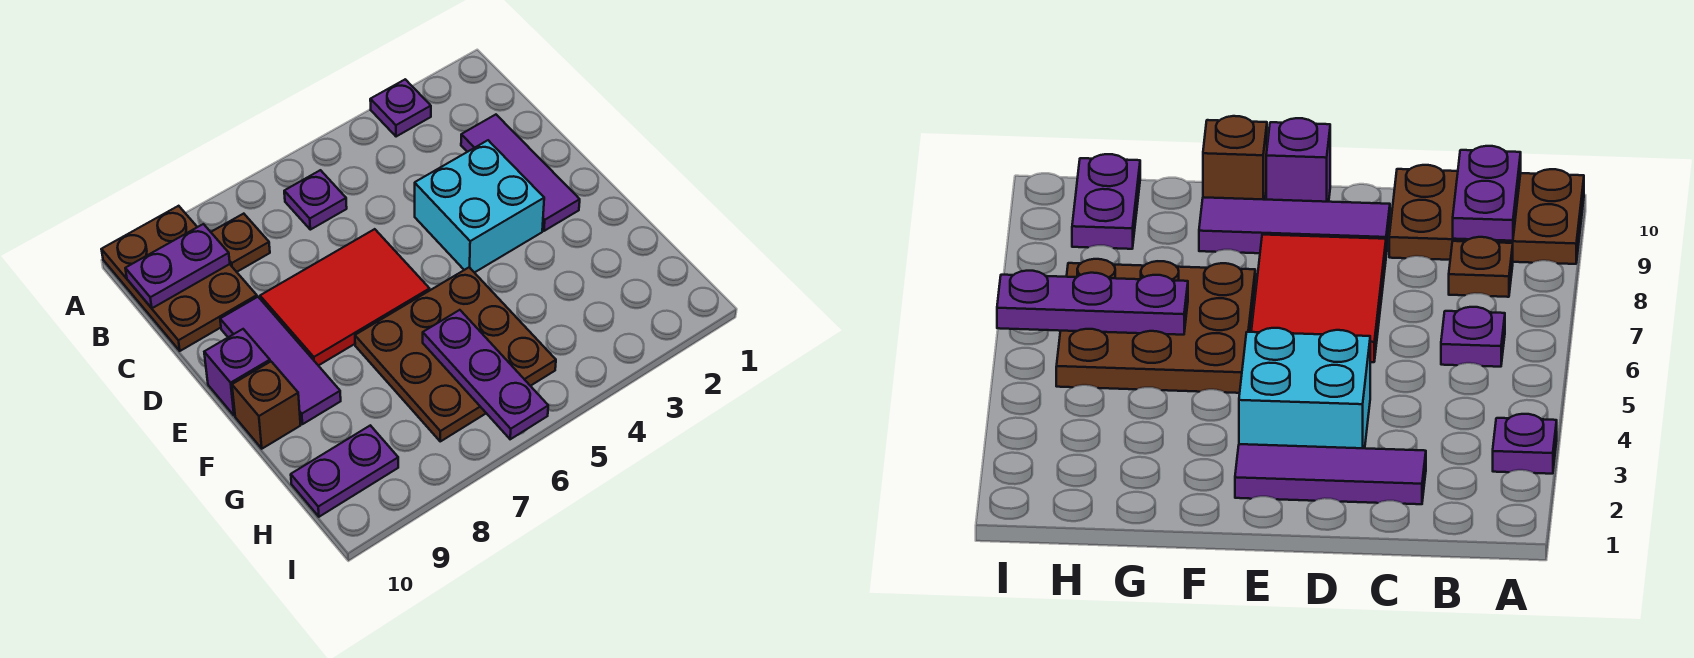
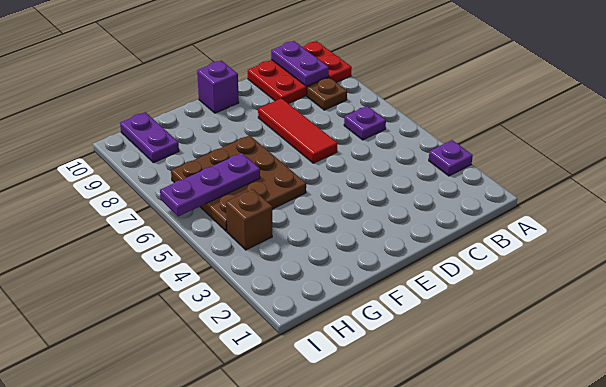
brown plate A9:C10 level 1 -> red plate A9:C10 level 1
purple tile C2:E2 level 1 -> none
cyan brick D3:E4 level 1 -> none
red tile D6:E8 level 1 -> red tile D6:D8 level 1
purple tile D9:F9 level 1 -> none
brown brick F10 level 1 -> brown brick H4 level 1

